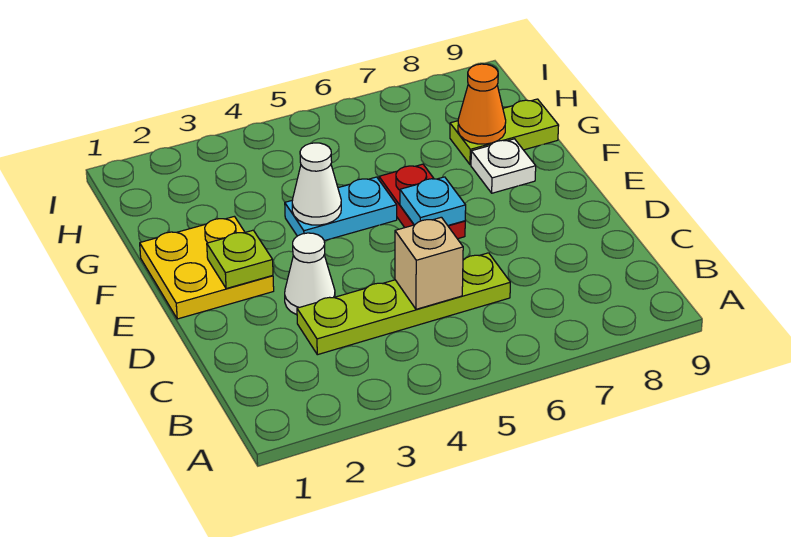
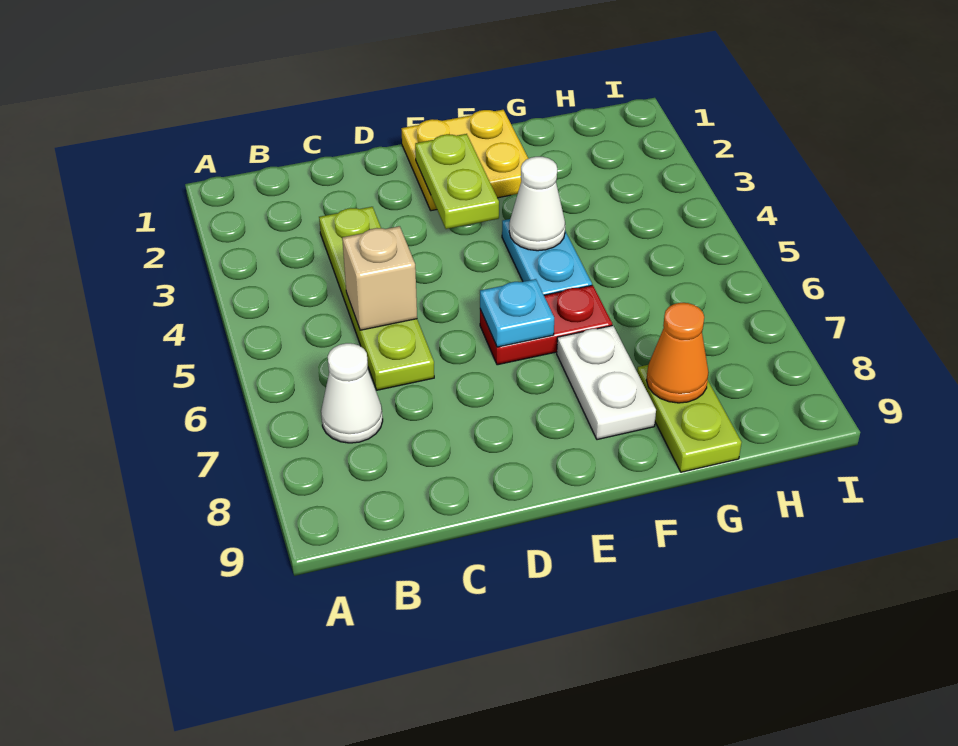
white cone D3 level 1 -> white cone B7 level 1
lime plate E2 level 2 -> lime plate E2:E3 level 2
white plate F8 level 1 -> white plate F7:F8 level 1

